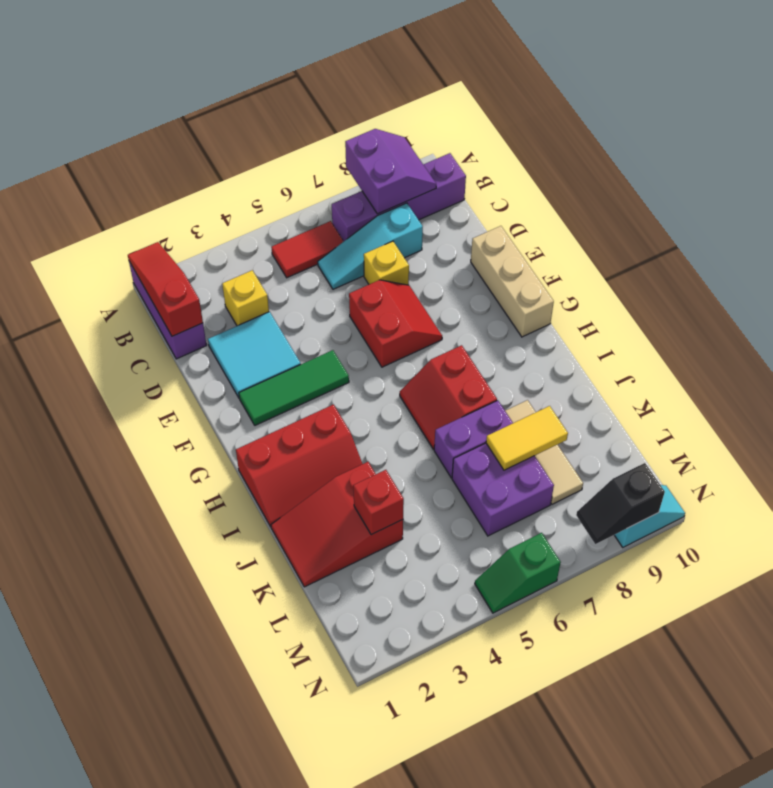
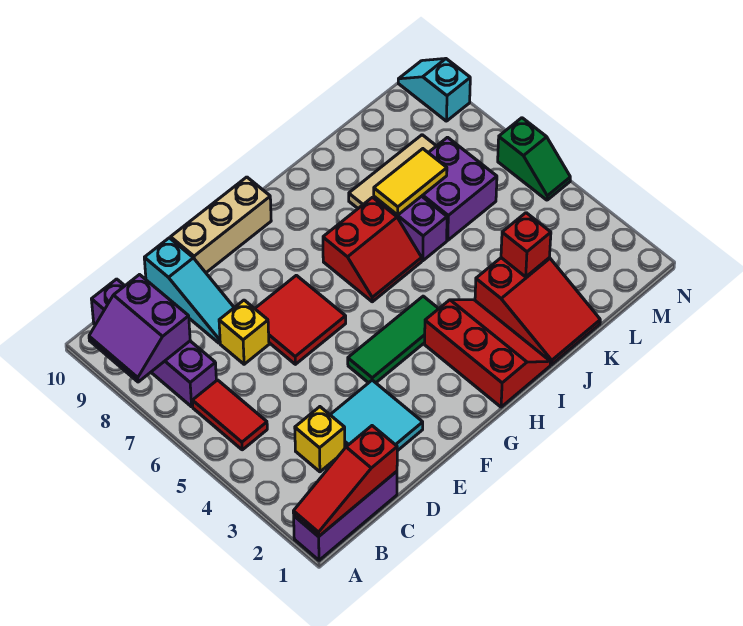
purple slope A8:B9 level 2 top 8 -> purple slope A8:B9 level 2 top B
cyan slope C6:C8 level 1 top 8 -> cyan slope D8:D10 level 1 top 10
red slope E6:F7 level 1 top 6 -> red tile E6:F7 level 1
green tile F2:F4 level 1 -> green tile F4:H4 level 1
yellow tile K7:K8 level 2 -> yellow tile J7:K7 level 2
black slope N8:N9 level 2 top 9 -> none

